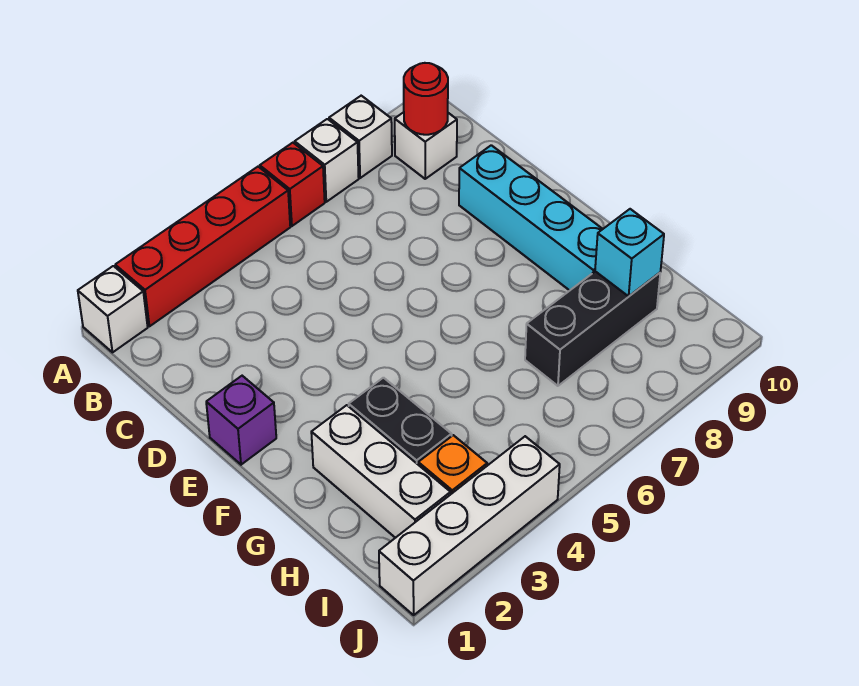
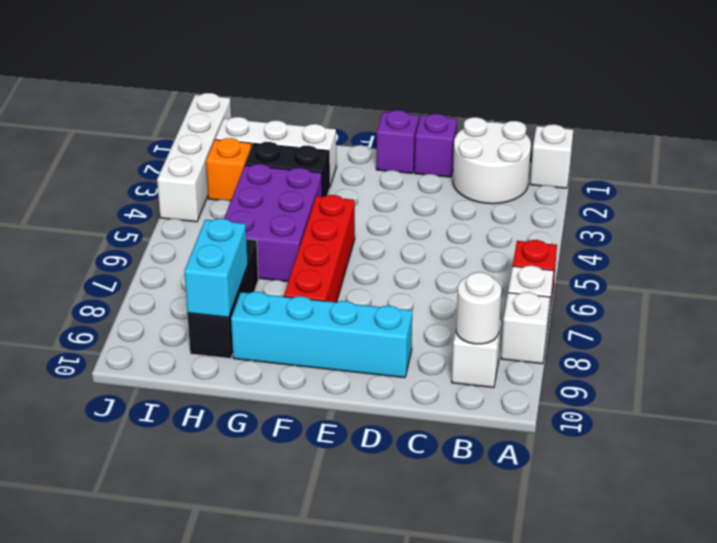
red brick A2:A5 level 1 -> red brick F5:F8 level 1
none -> white round brick B1:C2 level 1
red round brick B9 level 2 -> white round brick B9 level 2
none -> purple brick D1 level 1
none -> purple brick G4:H6 level 1
cyan brick H9 level 2 -> cyan brick H8:H9 level 2

